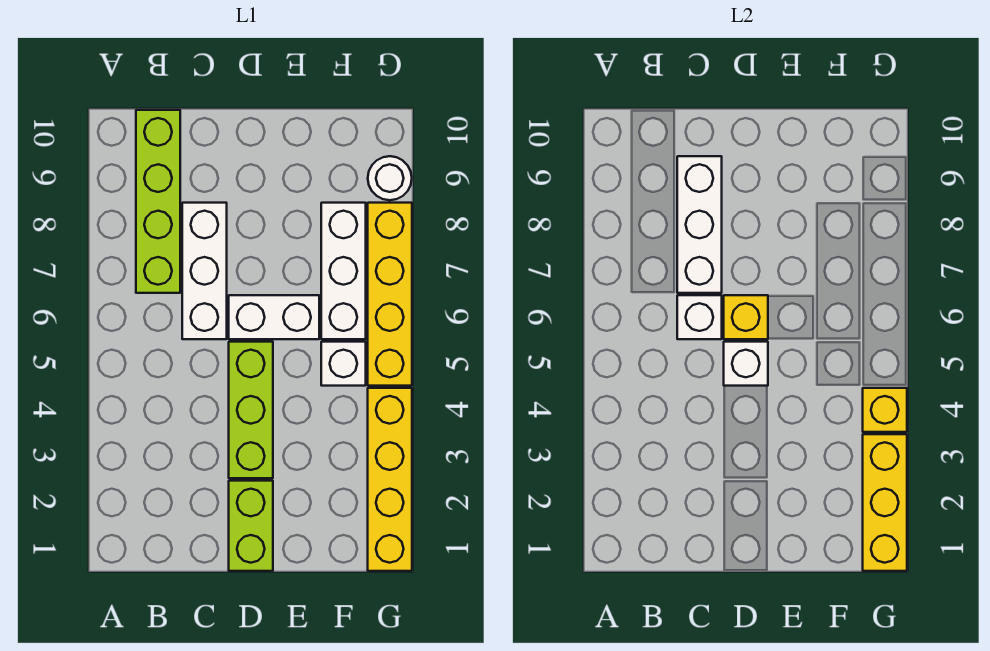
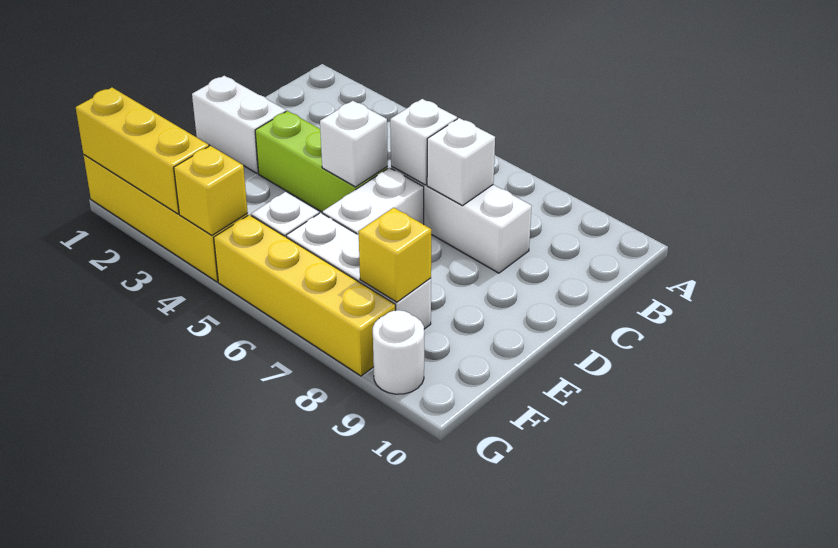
lime brick B7:B10 level 1 -> none
white brick C7:C9 level 2 -> white brick C7 level 2
lime brick D1:D2 level 1 -> white brick D1:D2 level 1
yellow brick D6 level 2 -> yellow brick F8 level 2

